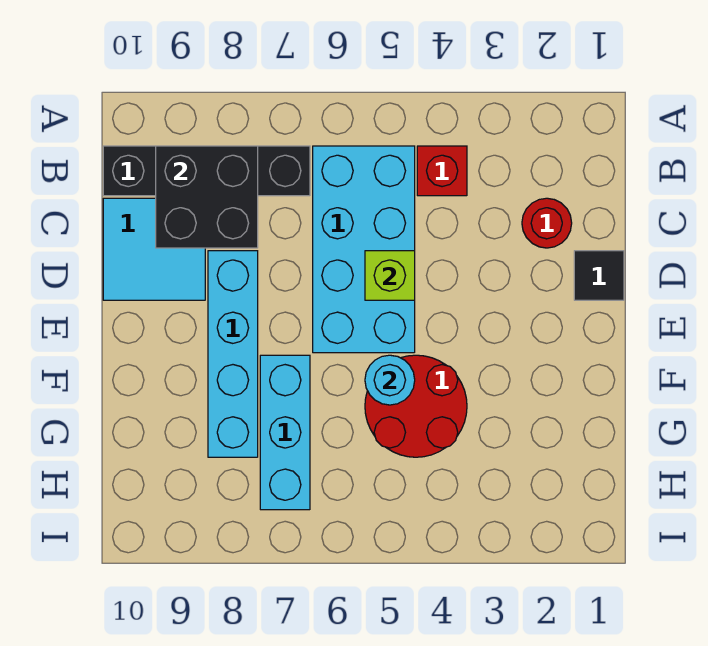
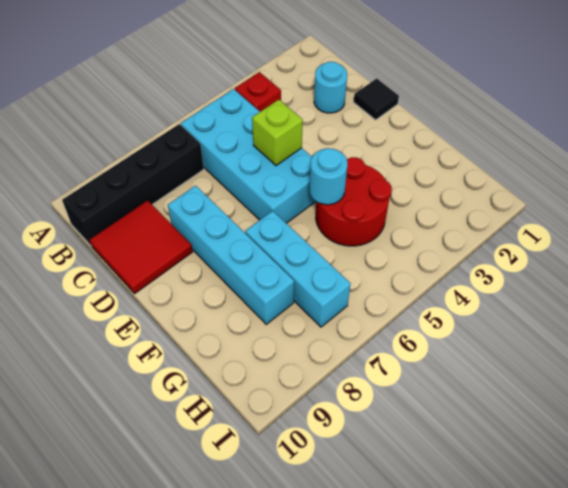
black brick B8:C9 level 2 -> none
red round brick C2 level 1 -> cyan round brick C2 level 1
cyan tile C9:D10 level 1 -> red tile C9:D10 level 1

